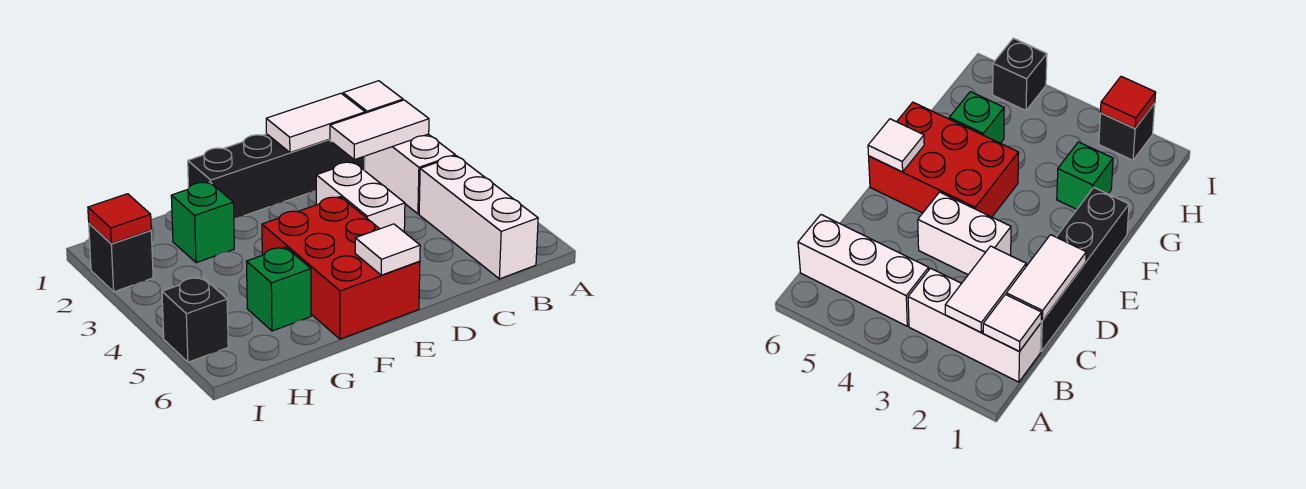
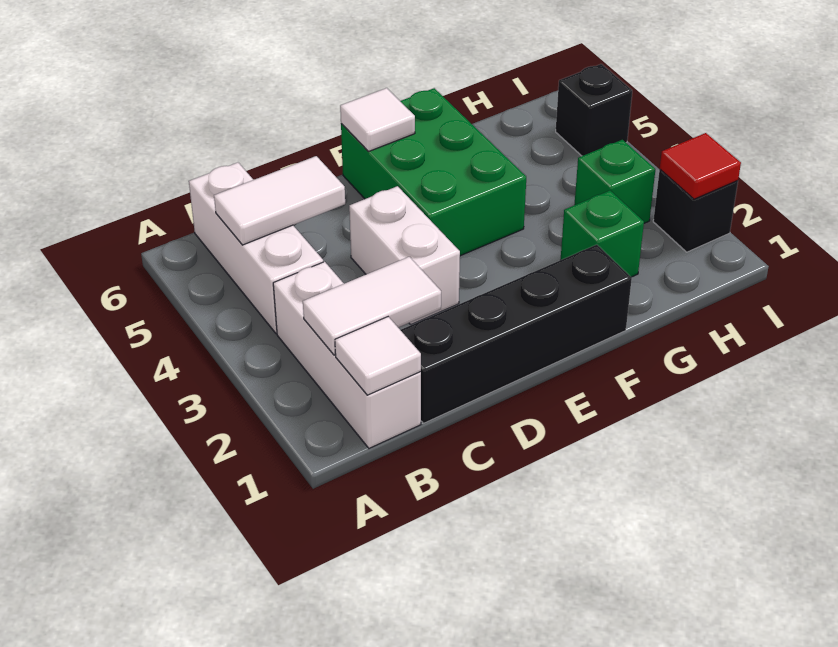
white tile C1:D1 level 2 -> white tile B5:C5 level 2
red brick E4:F6 level 1 -> green brick E4:F6 level 1
green brick G5 level 1 -> green brick H3 level 1

